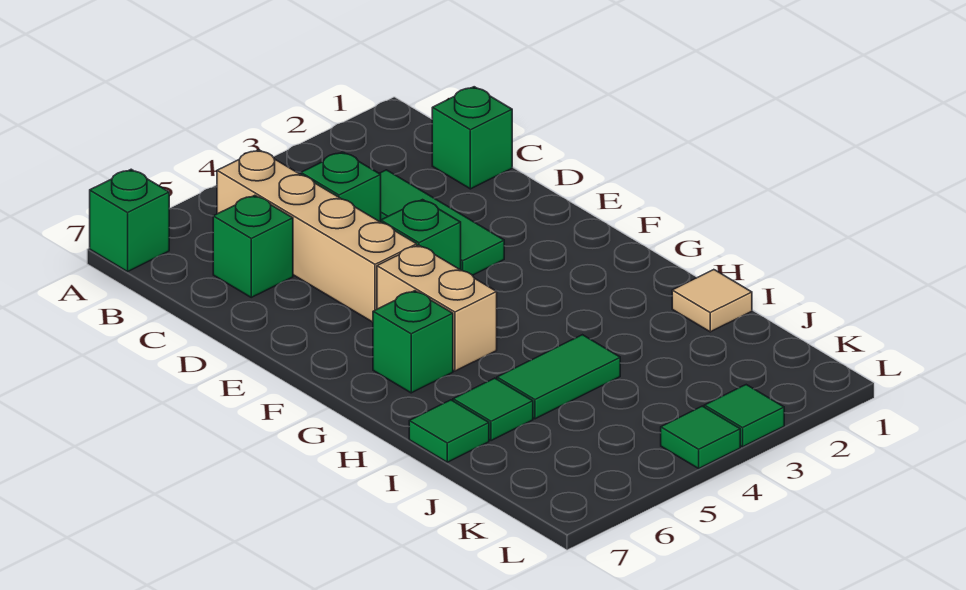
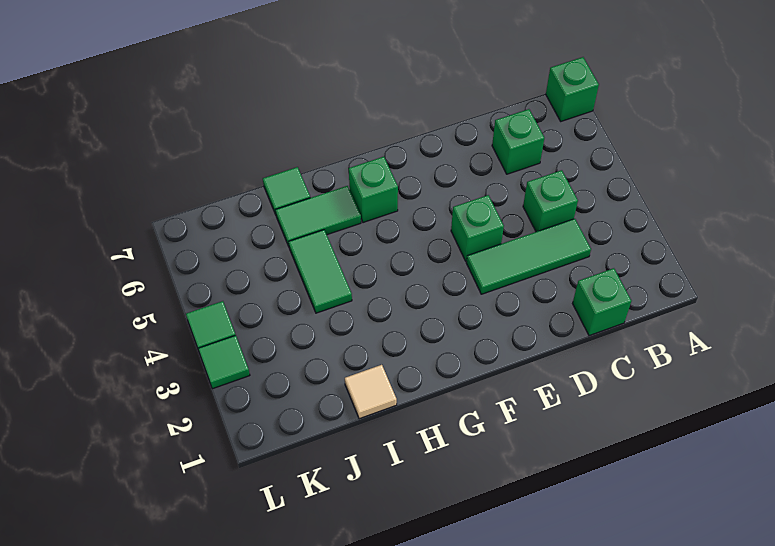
tan brick B5:E5 level 1 -> none
tan brick F5:G5 level 1 -> none
green tile I6 level 1 -> green tile H6:I6 level 1

